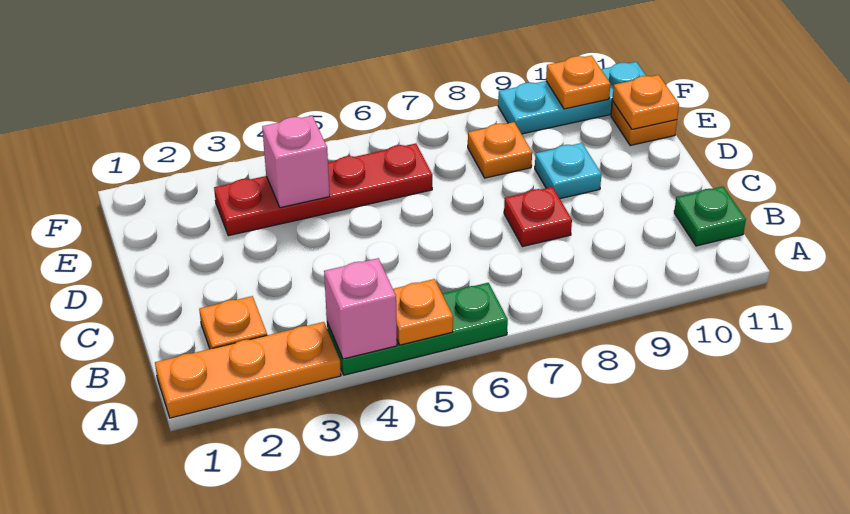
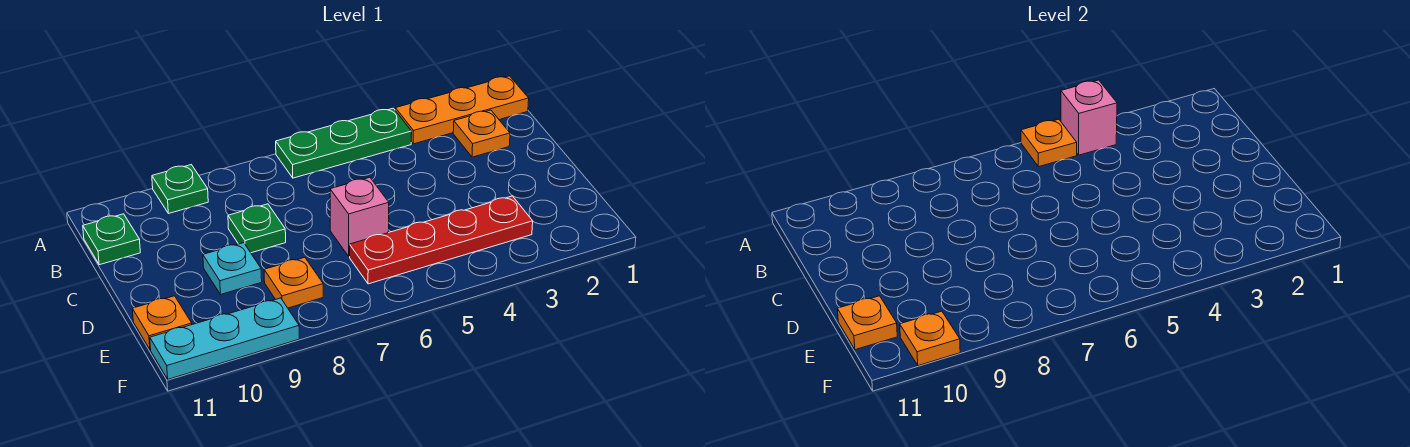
none -> green plate A9 level 1
red plate C8 level 1 -> green plate C8 level 1
pink brick E4 level 2 -> pink brick D6 level 1

